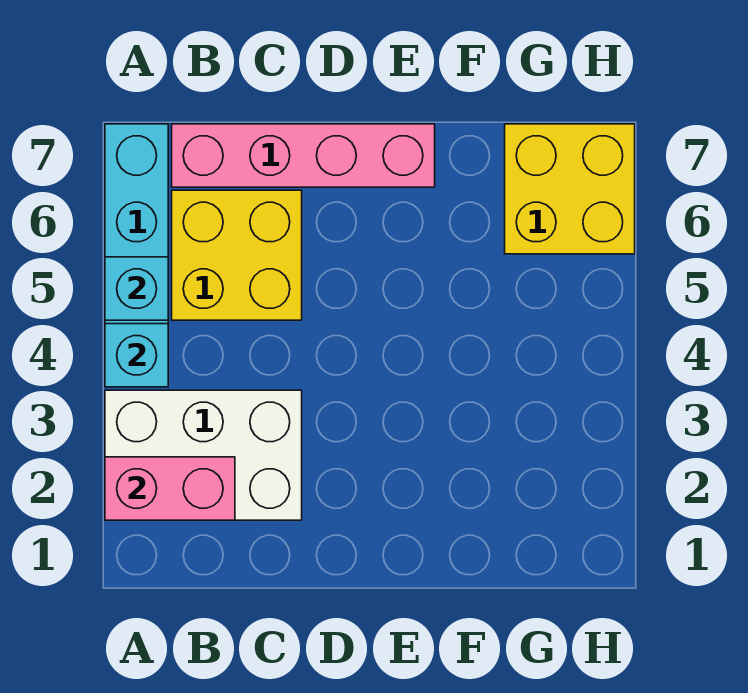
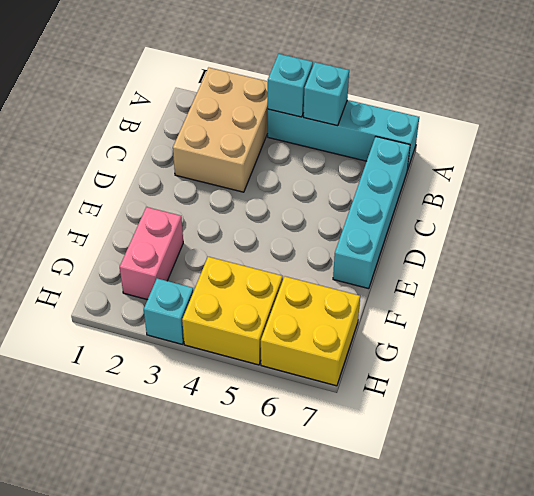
white brick A2:C3 level 1 -> tan brick A2:C3 level 1
pink brick A2:B2 level 2 -> pink brick F2:G2 level 1
yellow brick B5:C6 level 1 -> yellow brick G4:H5 level 1
pink brick B7:E7 level 1 -> cyan brick B7:E7 level 1
none -> cyan brick H3 level 1

